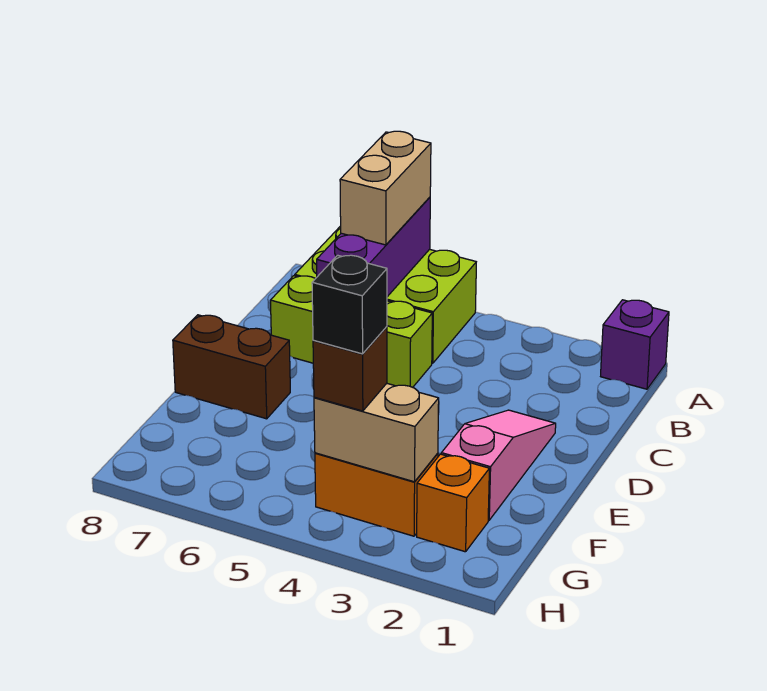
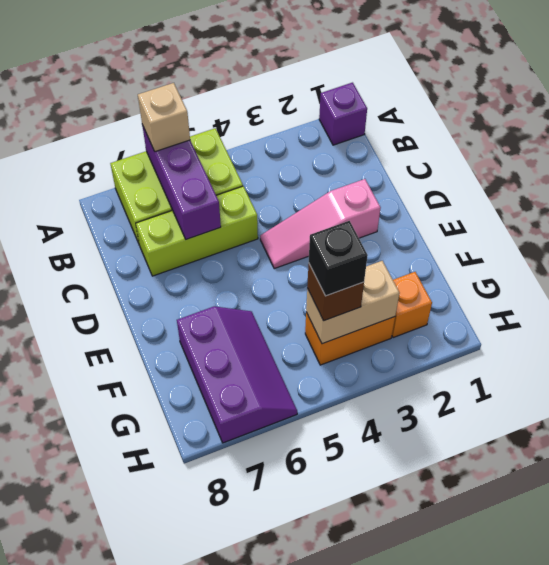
tan brick A6:B6 level 3 -> tan brick A6 level 3
pink slope D2:F2 level 1 top F -> pink slope D2:D4 level 1 top 2
brown brick E7:E8 level 1 -> none
none -> purple slope F6:H7 level 1 top 7

